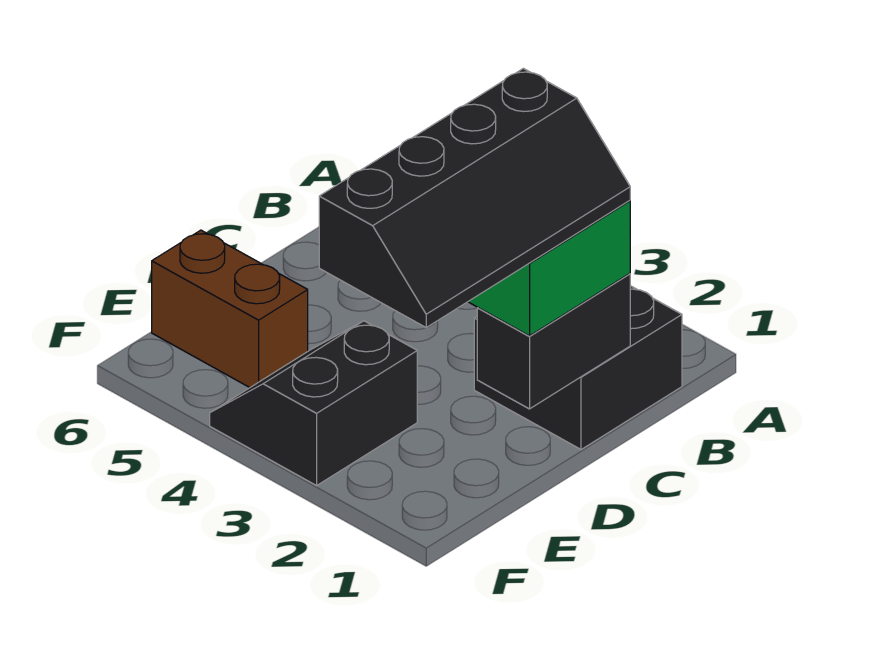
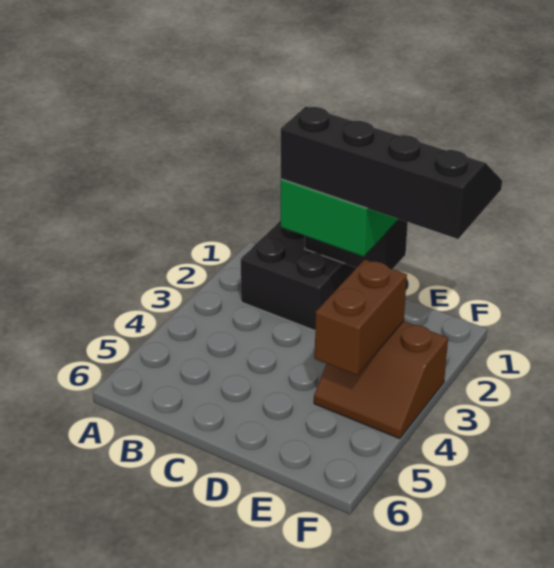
black slope E3:F4 level 1 top 3 -> brown slope E3:F4 level 1 top 3
brown brick E5:E6 level 1 -> brown brick E3:E4 level 2

